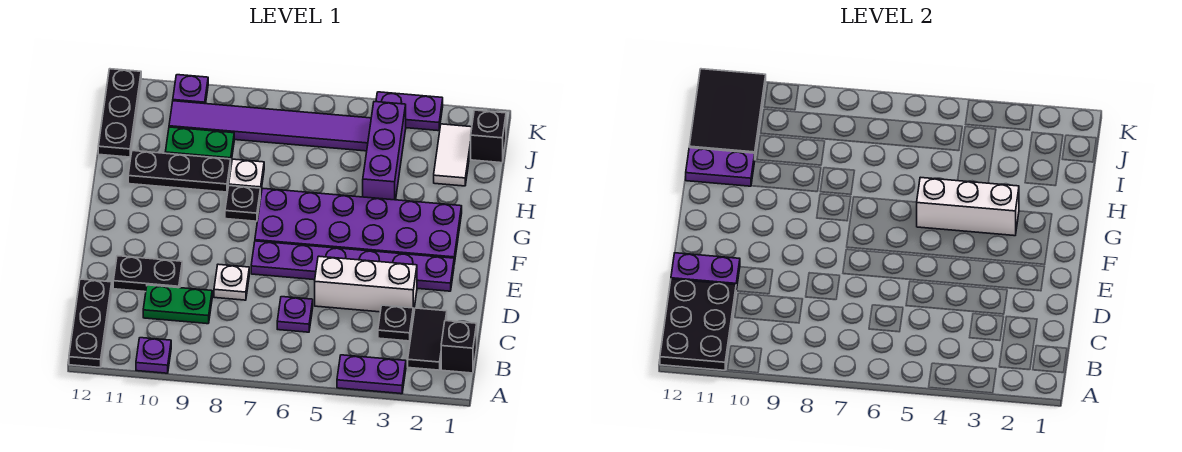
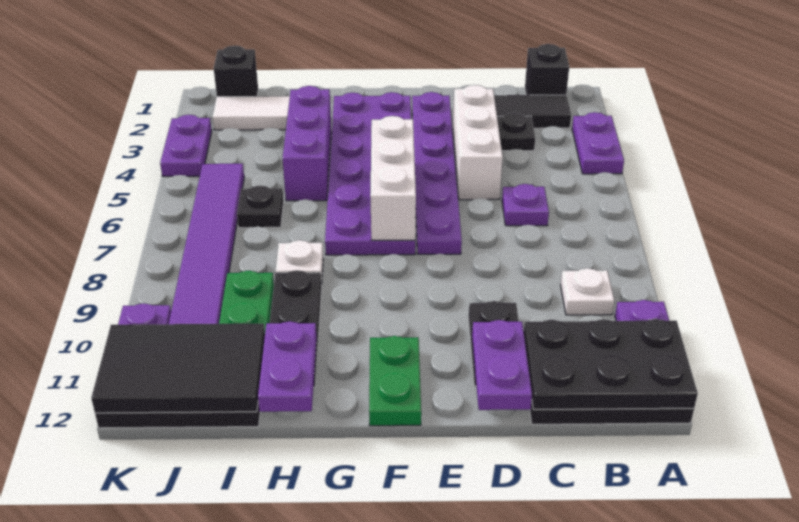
green plate C9:C10 level 1 -> green plate F11:F12 level 1
white plate D8 level 1 -> white plate B9 level 1
white brick G3:G5 level 2 -> white brick F5:F7 level 2
black plate G8 level 1 -> black plate I6 level 1
purple brick H4:J4 level 1 -> purple brick H3:H5 level 1

